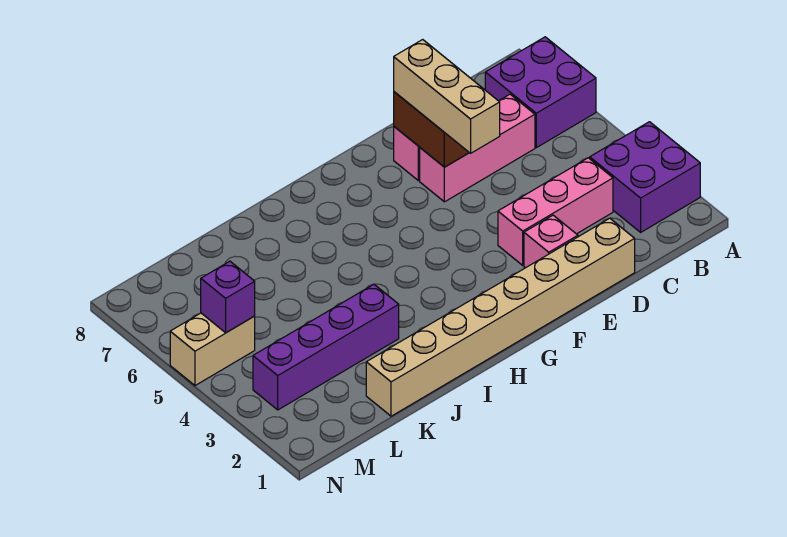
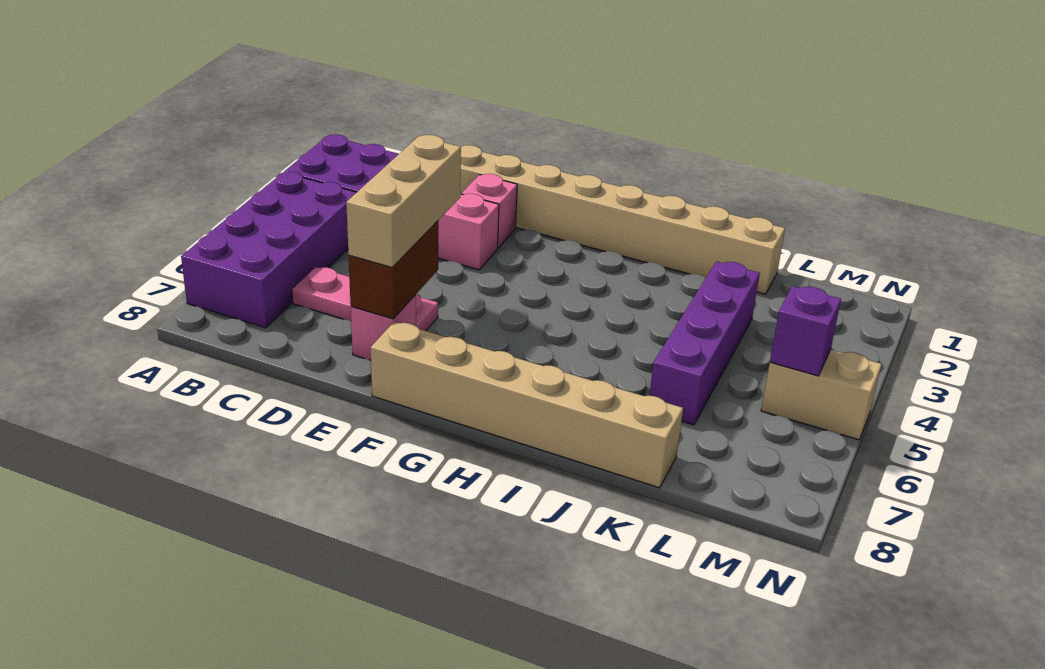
purple brick A6:B7 level 1 -> purple brick A4:B7 level 1
pink brick C6:E6 level 1 -> pink plate C6:E6 level 1
none -> tan brick F8:K8 level 1
purple brick J3:M3 level 1 -> purple brick K3:K6 level 1

